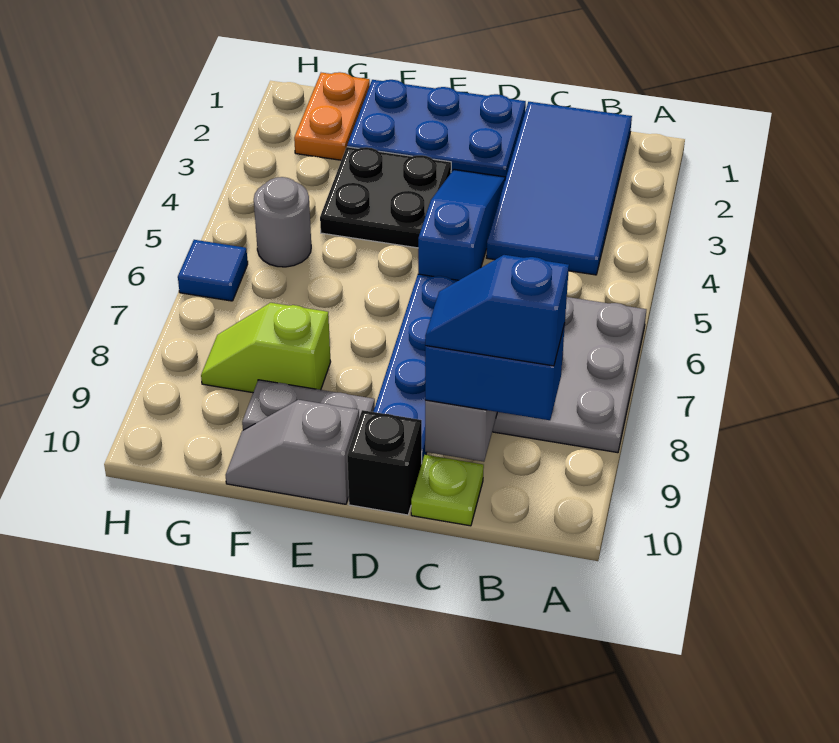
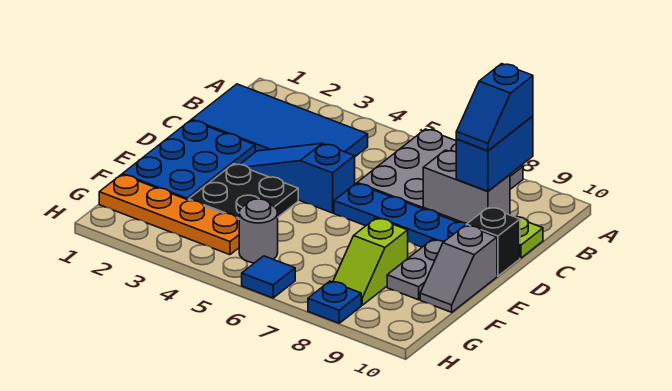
orange plate G1:G2 level 1 -> orange plate G1:G4 level 1
none -> blue plate H8 level 1

